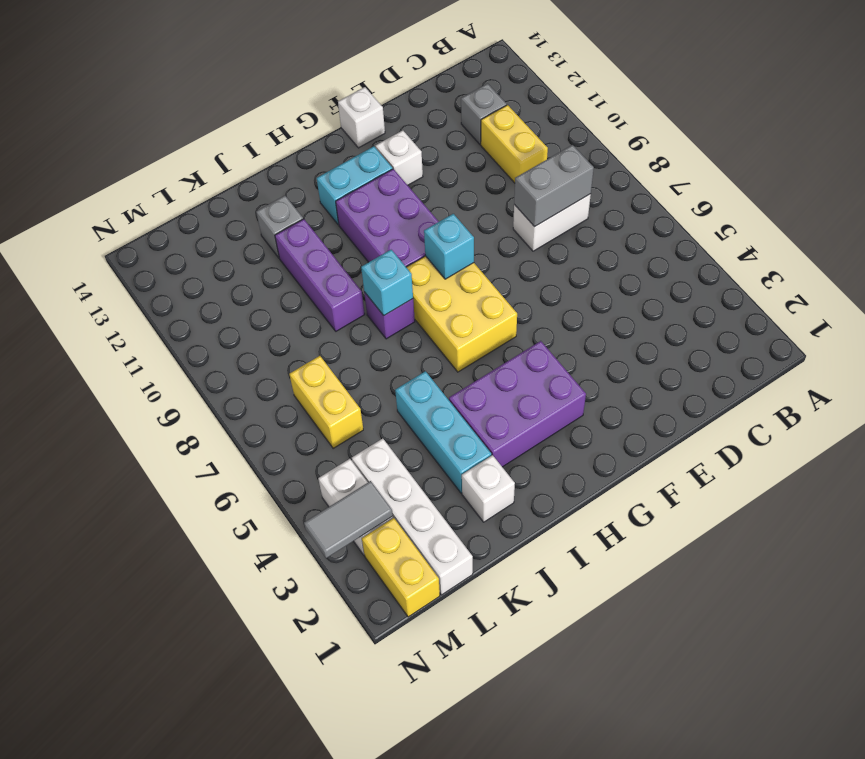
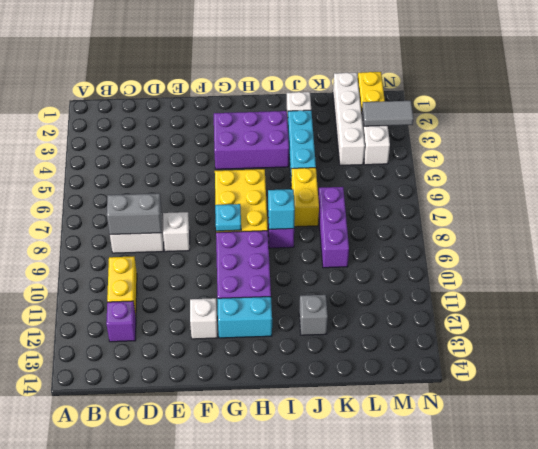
grey brick C12 level 1 -> purple brick C12 level 1
white brick F14 level 1 -> white brick E8 level 1
cyan brick G8 level 2 -> cyan plate G8 level 2
purple brick J9:J11 level 1 -> purple brick K7:K9 level 1
yellow brick L6:L7 level 1 -> yellow brick J6:J7 level 1

